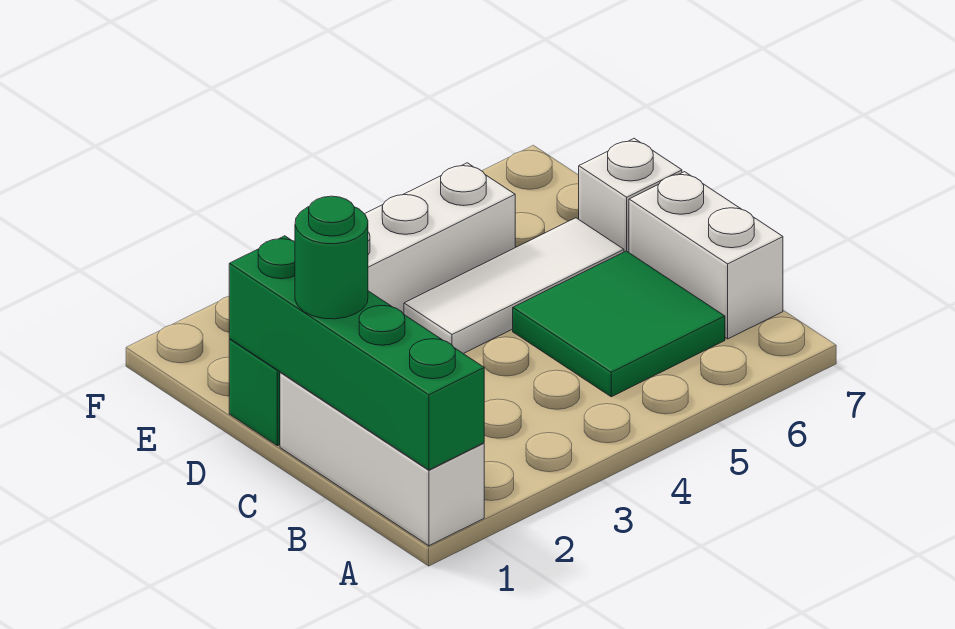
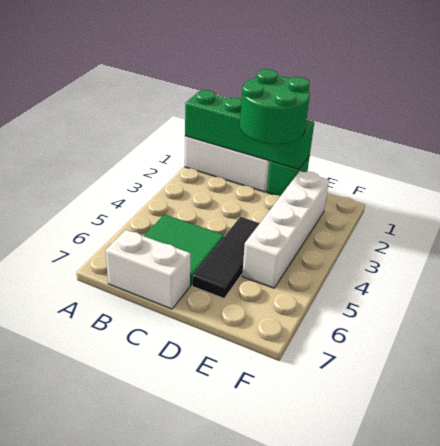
green round brick C1 level 3 -> green round brick C1:D2 level 3
white tile D4:D6 level 1 -> black tile D4:D6 level 1
white brick D7 level 1 -> none

